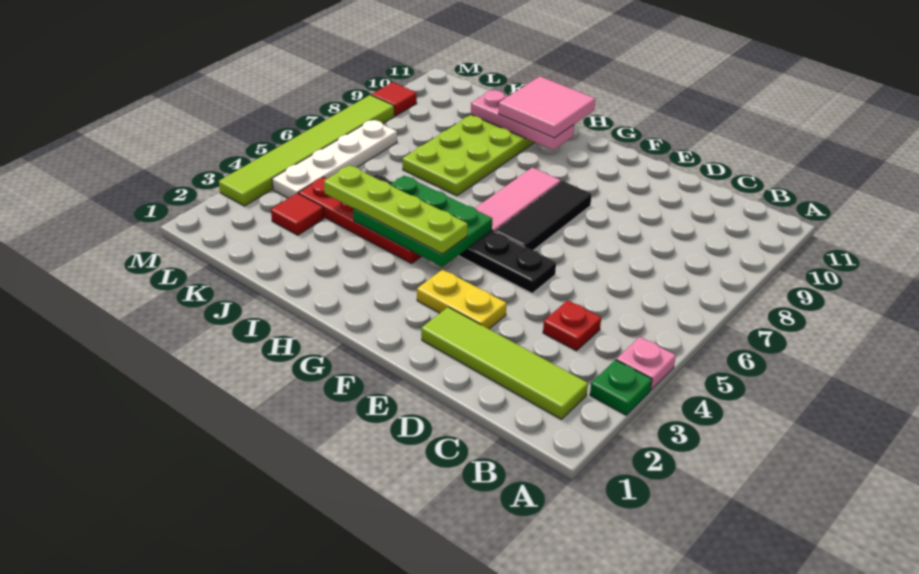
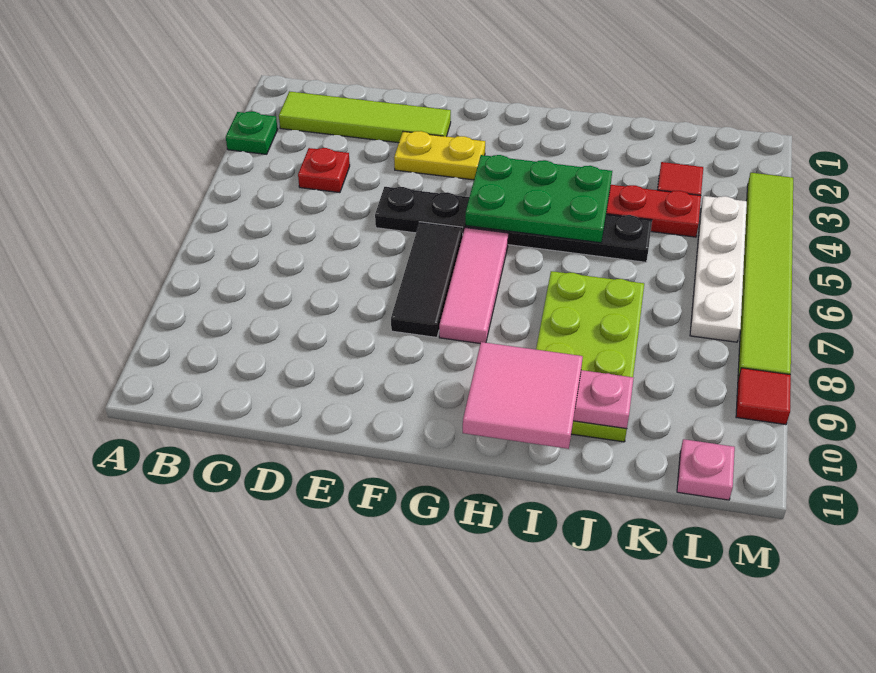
pink plate A4 level 1 -> pink plate L11 level 1
lime plate G4:J4 level 3 -> none

